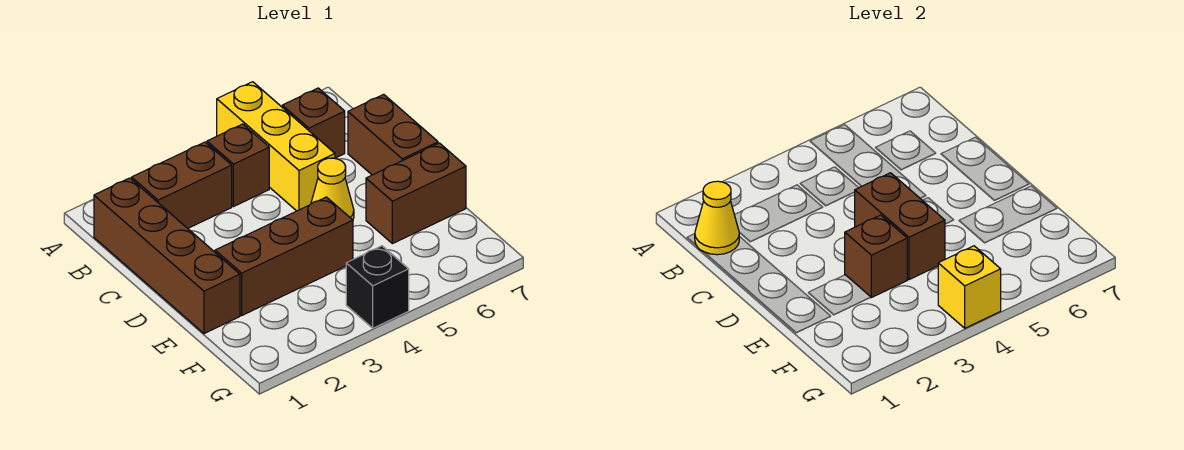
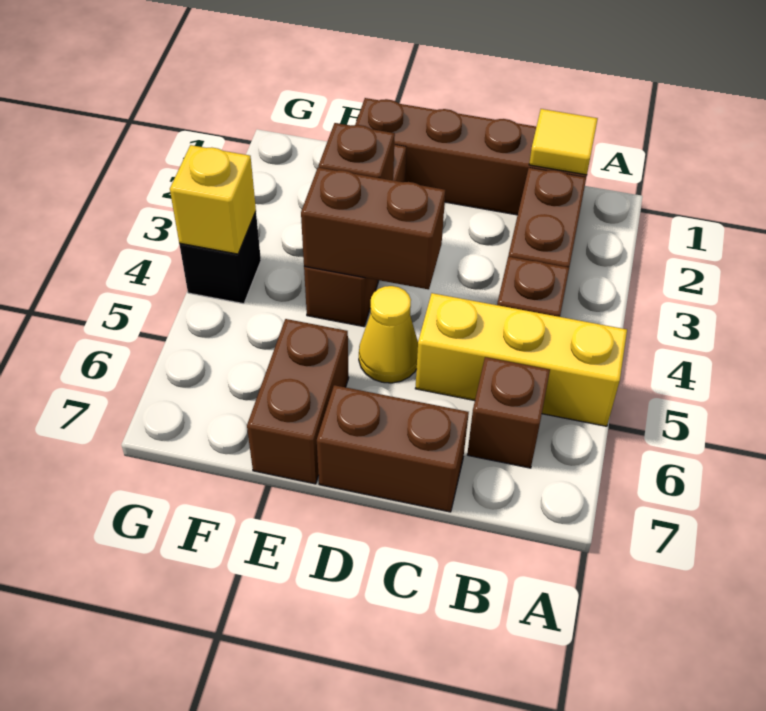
yellow cone B1 level 2 -> yellow tile B1 level 2

